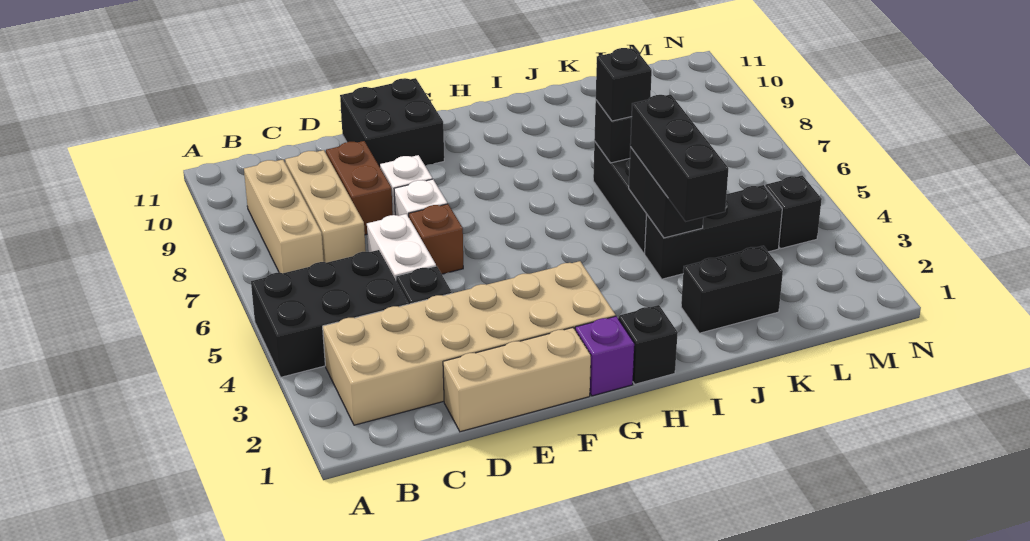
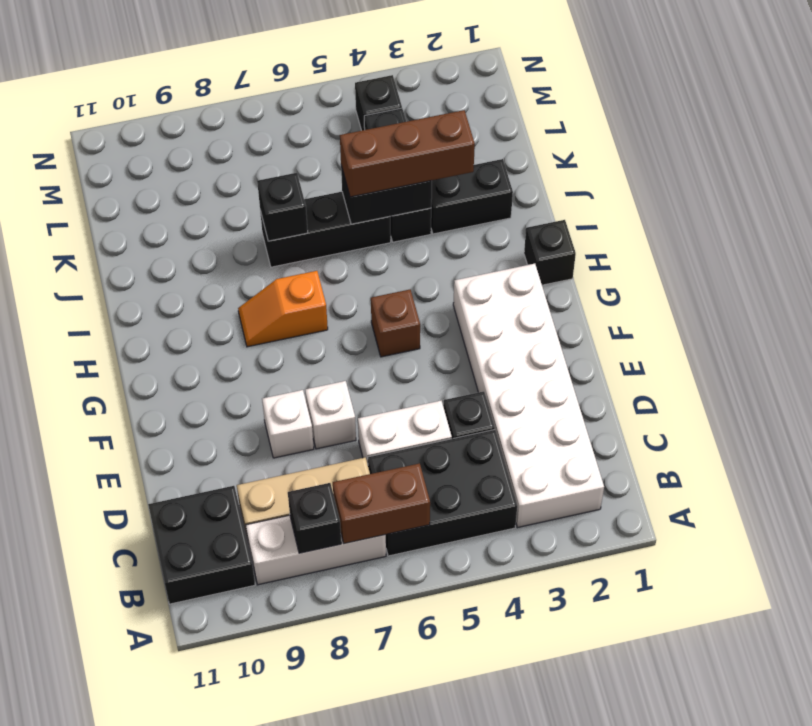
black brick A4:C5 level 1 -> black brick B4:C6 level 1
tan brick B2:G3 level 1 -> white brick B2:G3 level 1
tan brick B7:B9 level 1 -> white brick B7:B9 level 1
tan brick D1:F1 level 1 -> none
brown brick D8:D9 level 1 -> brown brick B6:B7 level 2
brown brick E6 level 1 -> brown brick G5 level 1
black brick E10:F11 level 1 -> black brick B10:C11 level 1
purple brick G1 level 1 -> none
none -> orange slope H7:H8 level 1 top 7
black brick J2:K2 level 1 -> black brick J2:J3 level 1
black brick J3:J5 level 3 -> brown brick J3:J5 level 3
black brick J7 level 3 -> black brick B8 level 2

